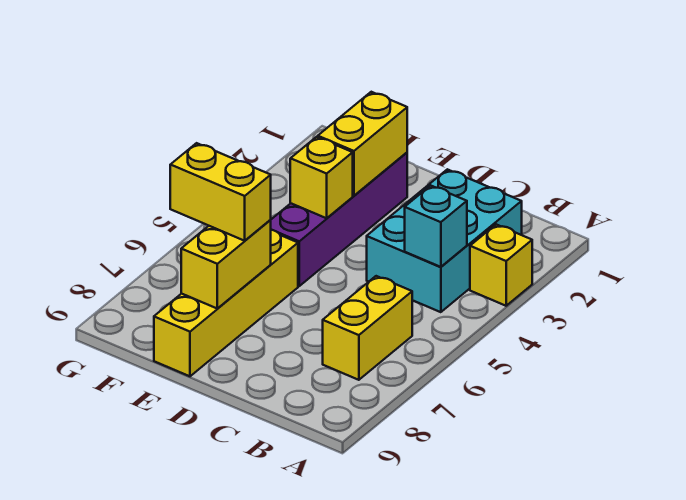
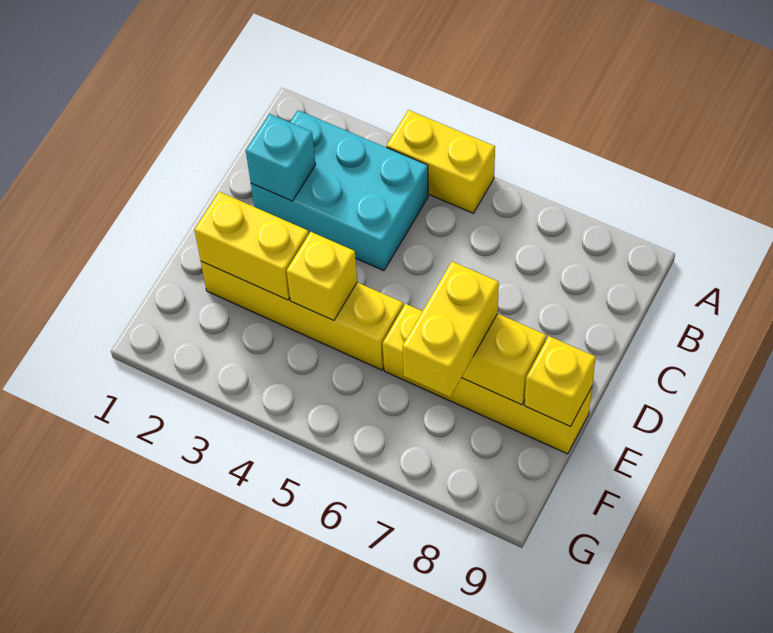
yellow brick A3 level 1 -> yellow brick E9 level 2
cyan brick B4 level 2 -> cyan brick C2 level 2
yellow brick B6:B7 level 1 -> yellow brick A4:A5 level 1
purple brick E2:E5 level 1 -> yellow brick E2:E5 level 1

